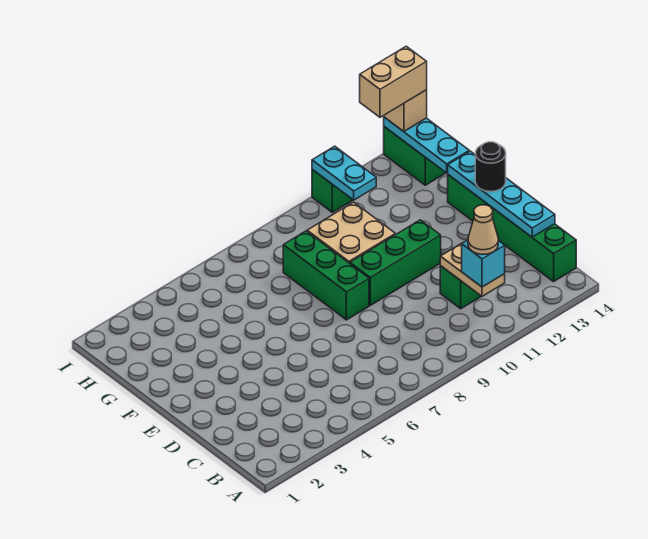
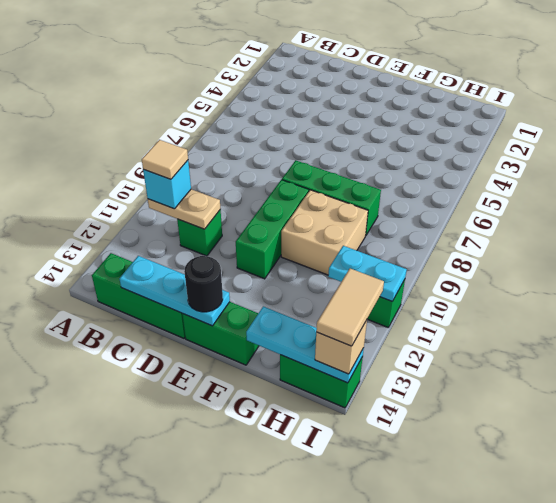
tan cone B11 level 4 -> tan tile B11 level 4
cyan plate C14:F14 level 2 -> cyan plate C14:E14 level 2
tan brick I13:I14 level 4 -> tan tile I13:I14 level 4

